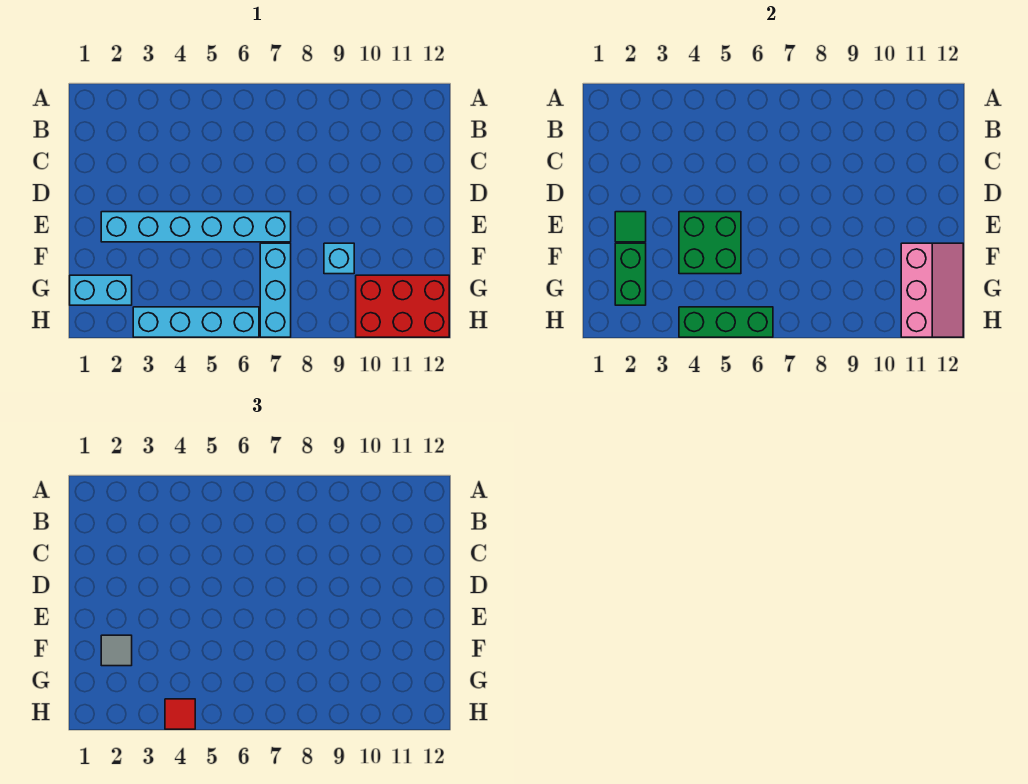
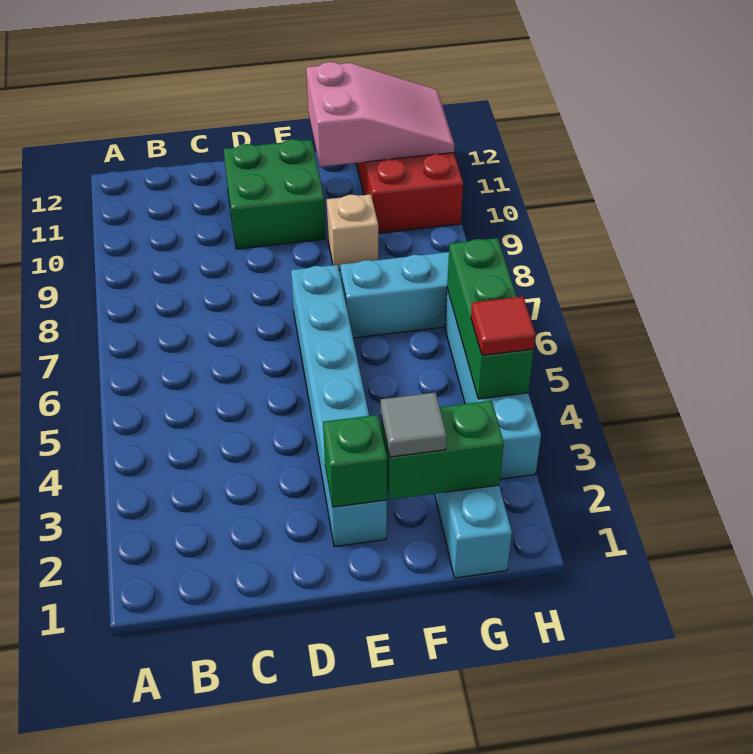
green tile E2 level 2 -> green brick E2 level 2
green brick E4:F5 level 2 -> green brick D10:E11 level 1
cyan brick F9 level 1 -> tan brick F9 level 1
pink slope F11:H12 level 2 top 11 -> pink slope F11:H12 level 2 top F

